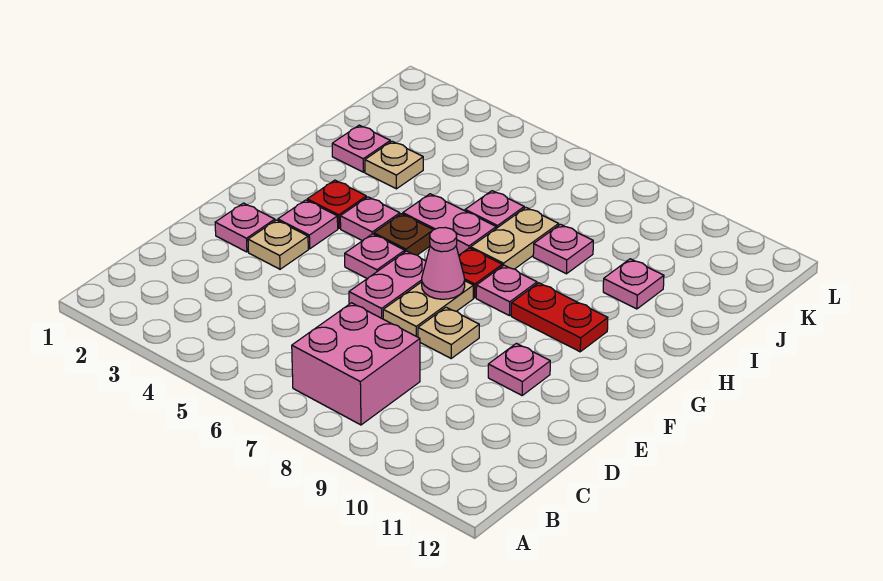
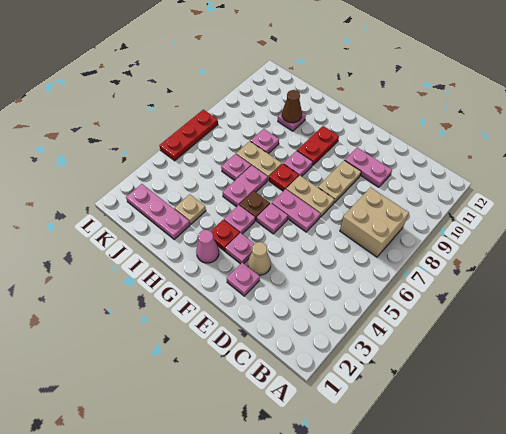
pink brick B7:C8 level 1 -> tan brick B7:C8 level 1
tan plate E3 level 1 -> tan cone E3 level 1
tan plate E8 level 1 -> tan plate E8:E9 level 1
pink plate E10 level 1 -> pink plate D10:E10 level 1
pink cone F7 level 2 -> pink cone G2 level 1
pink plate I2 level 1 -> pink plate I2:K2 level 1
none -> brown cone I10 level 2
none -> red plate L5:L7 level 1

